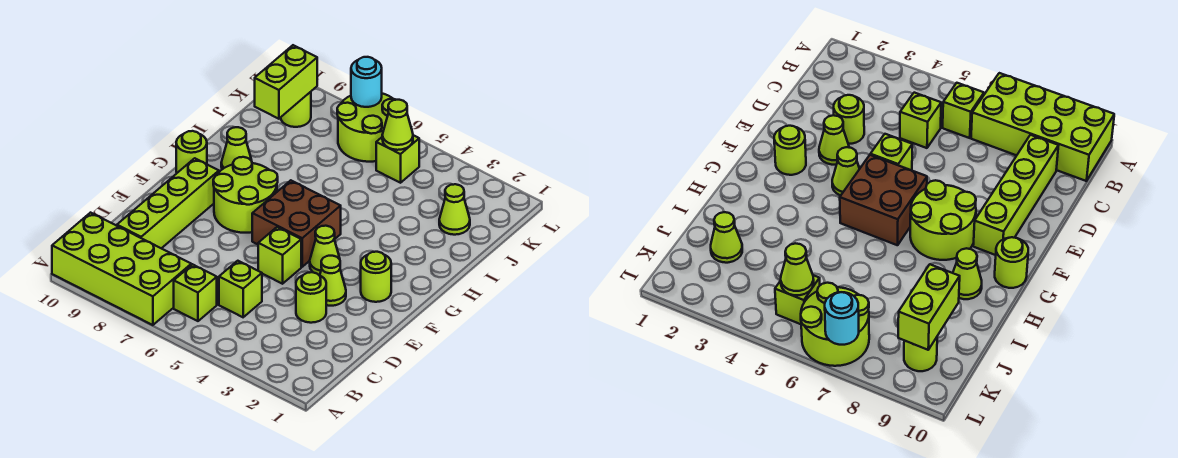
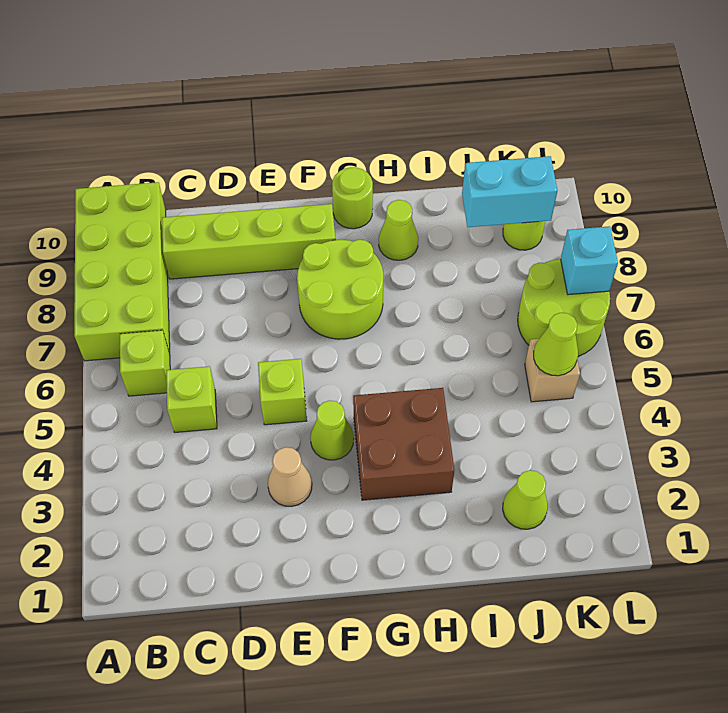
lime round brick D3 level 1 -> none
lime cone E3 level 1 -> tan cone E3 level 1
lime round brick F2 level 1 -> none
brown brick F5:G6 level 1 -> brown brick G3:H4 level 1
lime brick J9:K9 level 2 -> cyan brick J9:K9 level 2
lime brick K5 level 1 -> tan brick K5 level 1
cyan round brick L7 level 2 -> cyan brick L7 level 2

